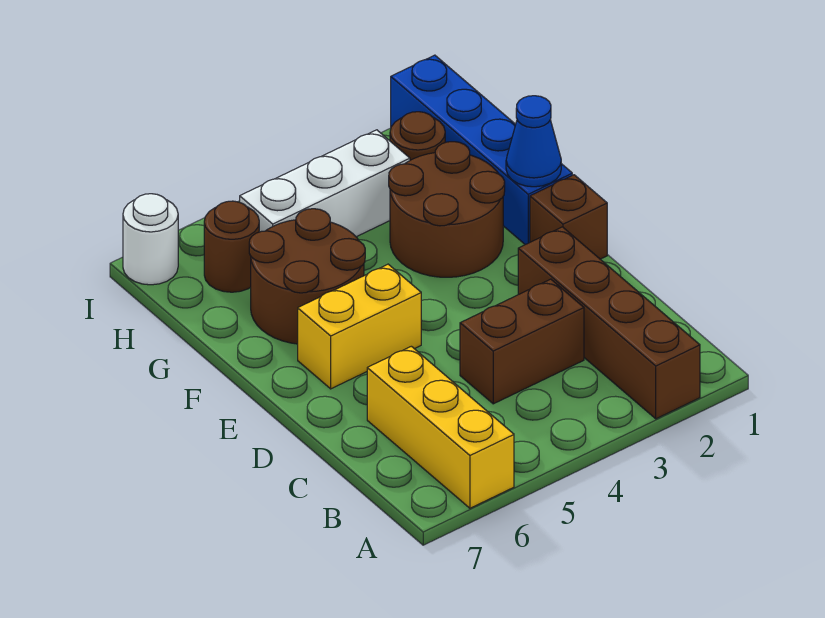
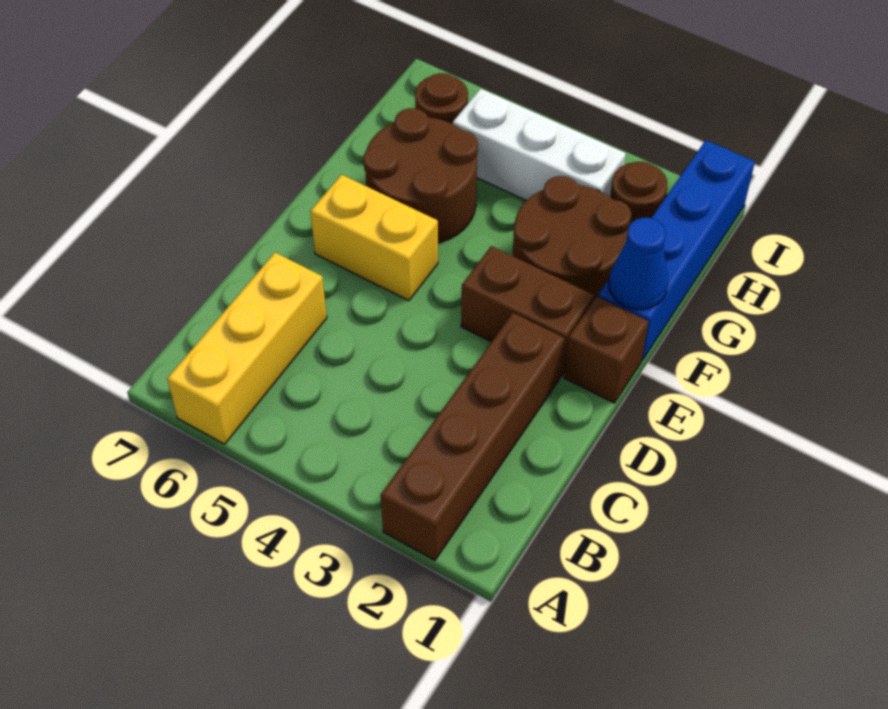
brown brick C3:C4 level 1 -> brown brick E2:E3 level 1
white round brick I7 level 1 -> none

